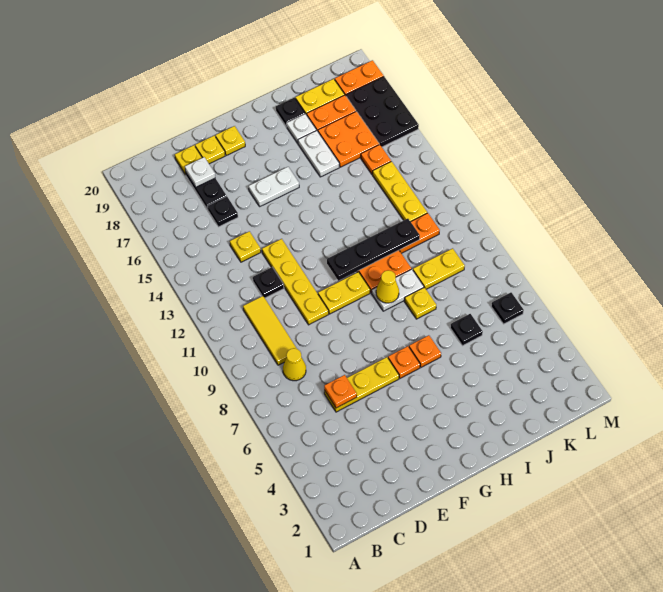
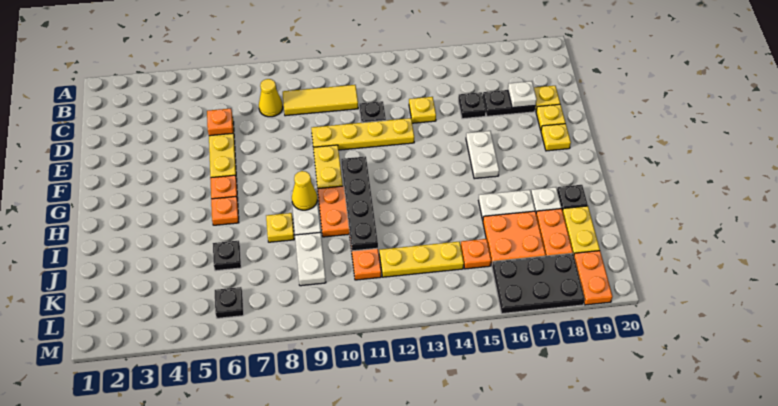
yellow plate J9:K9 level 1 -> white plate J9:K9 level 1

